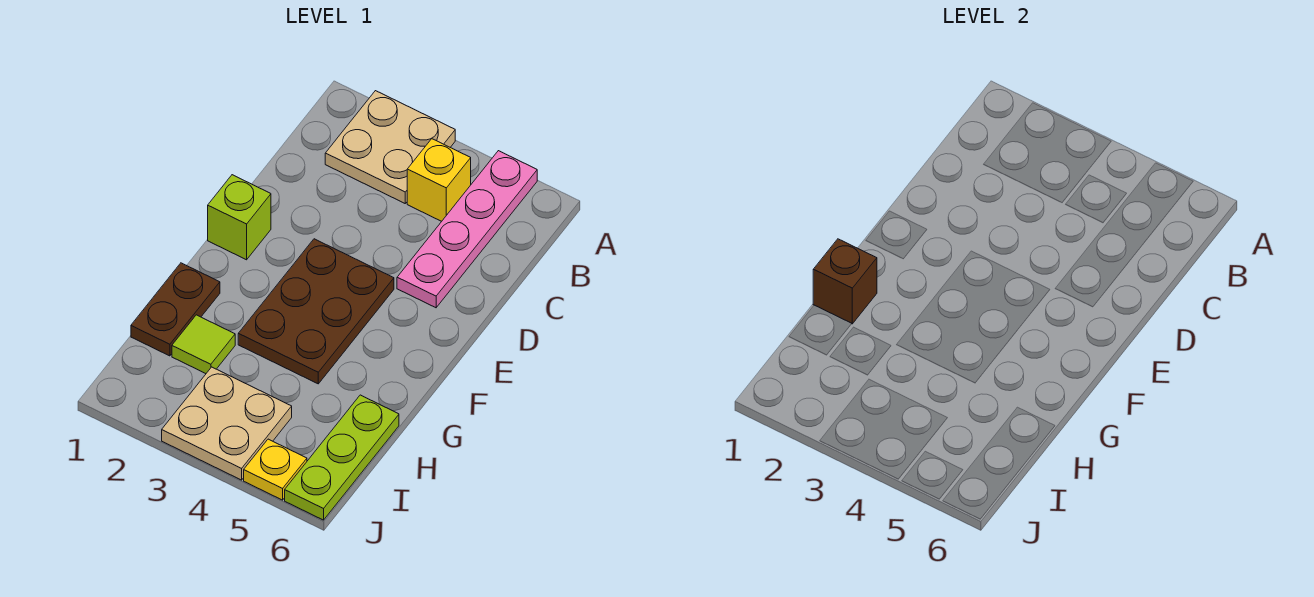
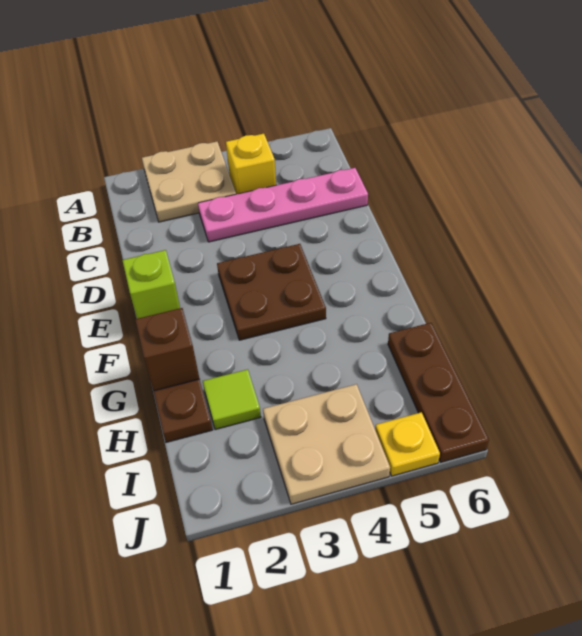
pink plate A5:D5 level 1 -> pink plate C3:C6 level 1
brown plate E3:G4 level 1 -> brown plate E3:F4 level 1
lime plate H6:J6 level 1 -> brown plate H6:J6 level 1

